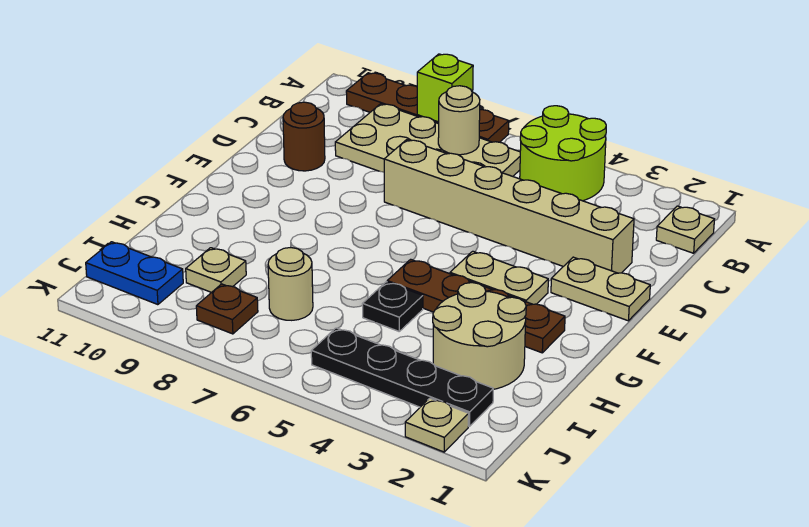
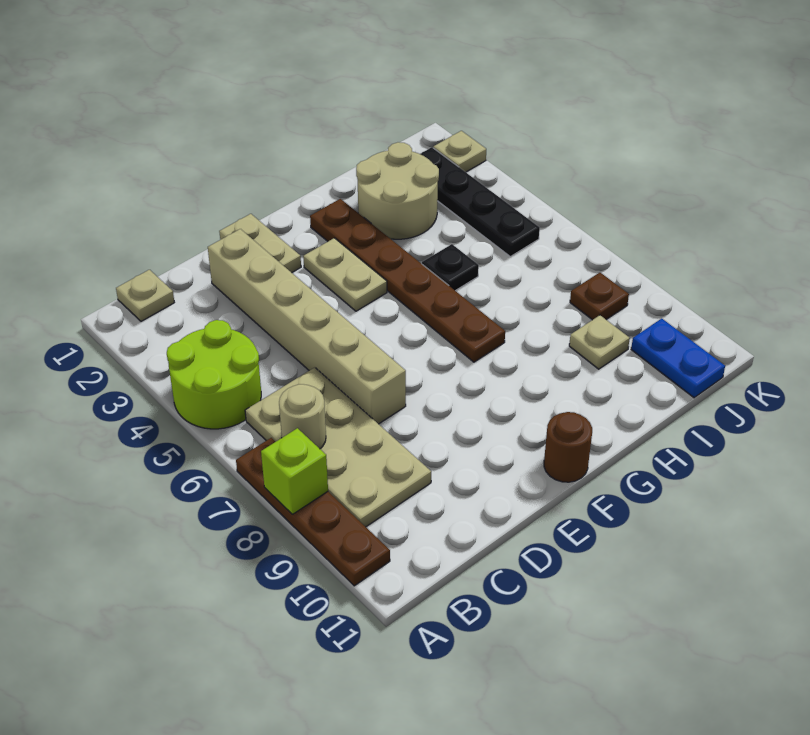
brown round brick D10 level 1 -> brown round brick F11 level 1
brown plate G2:G5 level 1 -> brown plate G2:G7 level 1
tan round brick I7 level 1 -> none

